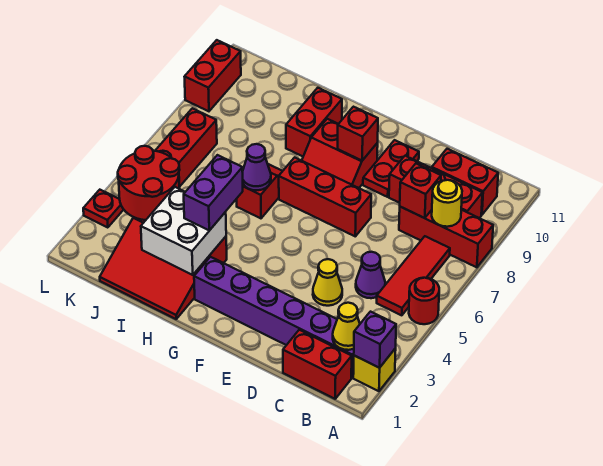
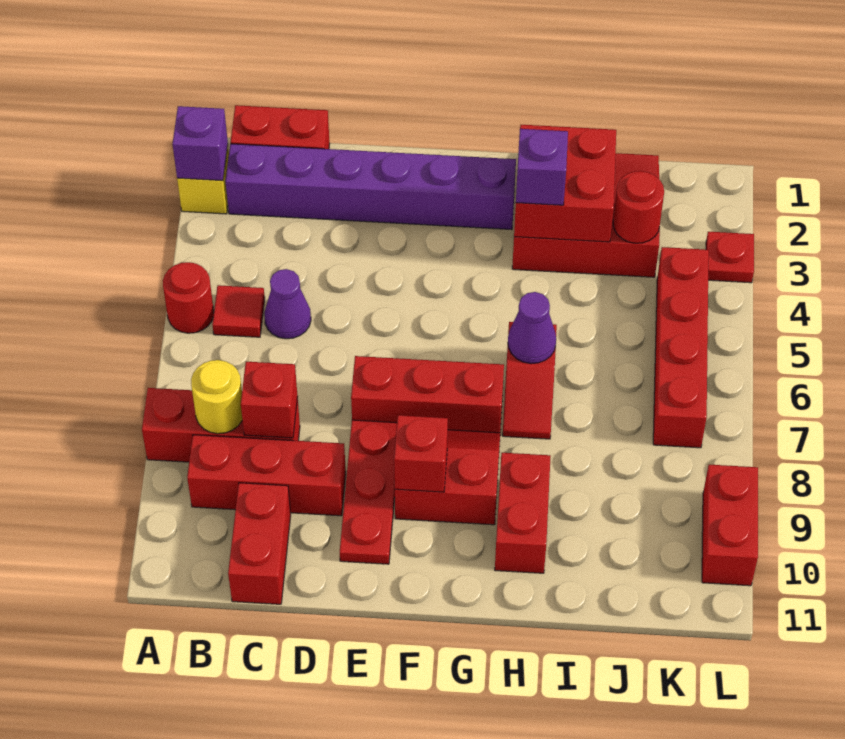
yellow cone B2 level 2 -> none
red tile B5:B7 level 1 -> red tile B5 level 1
red brick B10:C10 level 1 -> red brick C10:C11 level 1
yellow cone D4 level 1 -> none
red plate E9:E10 level 1 -> red plate E8:E10 level 1
white brick H2:I3 level 2 -> red brick H2:I3 level 2
purple brick H3:H4 level 3 -> purple brick H3 level 3
red round brick J3:K4 level 2 -> red round brick J3 level 2

